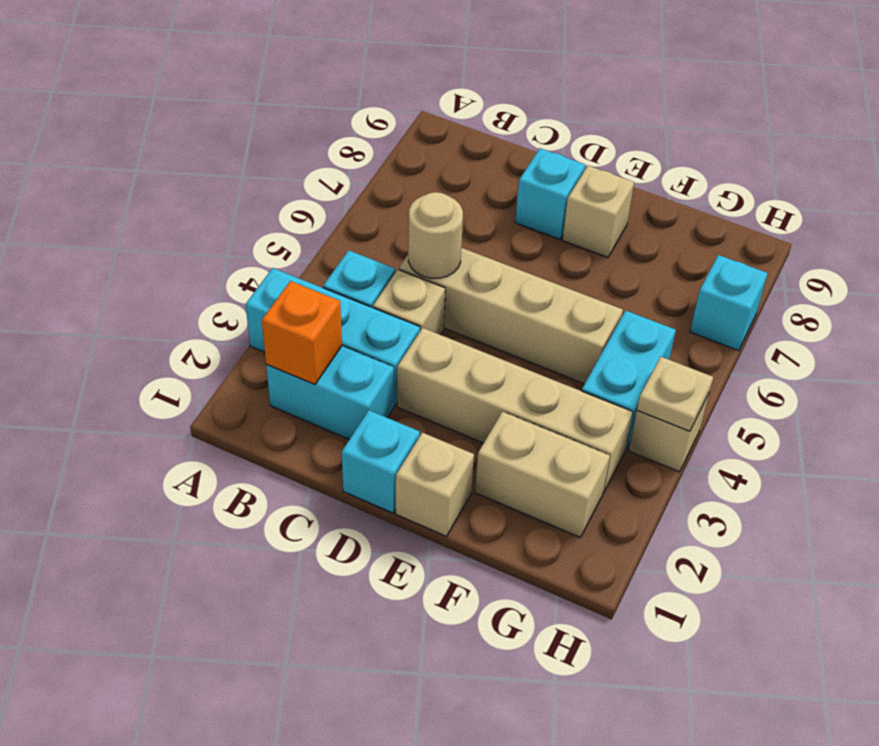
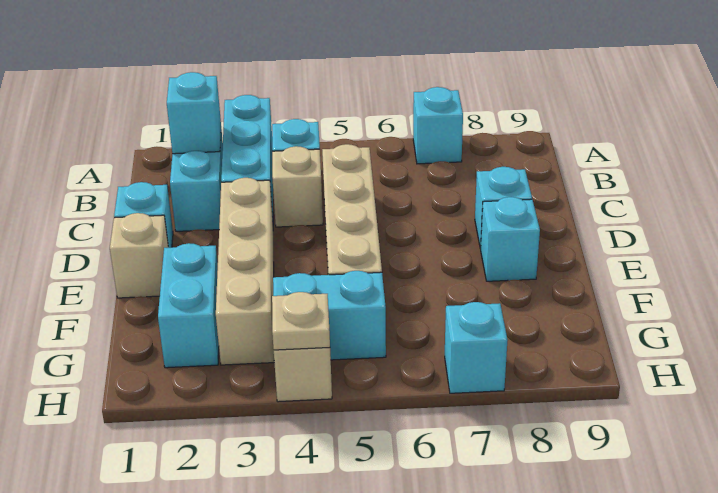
none -> cyan brick A7 level 1
orange brick B2 level 2 -> cyan brick B2 level 2
tan round brick C5 level 2 -> none
tan brick E8 level 1 -> cyan brick E8 level 1
tan brick F2:G2 level 1 -> cyan brick F2:G2 level 1

